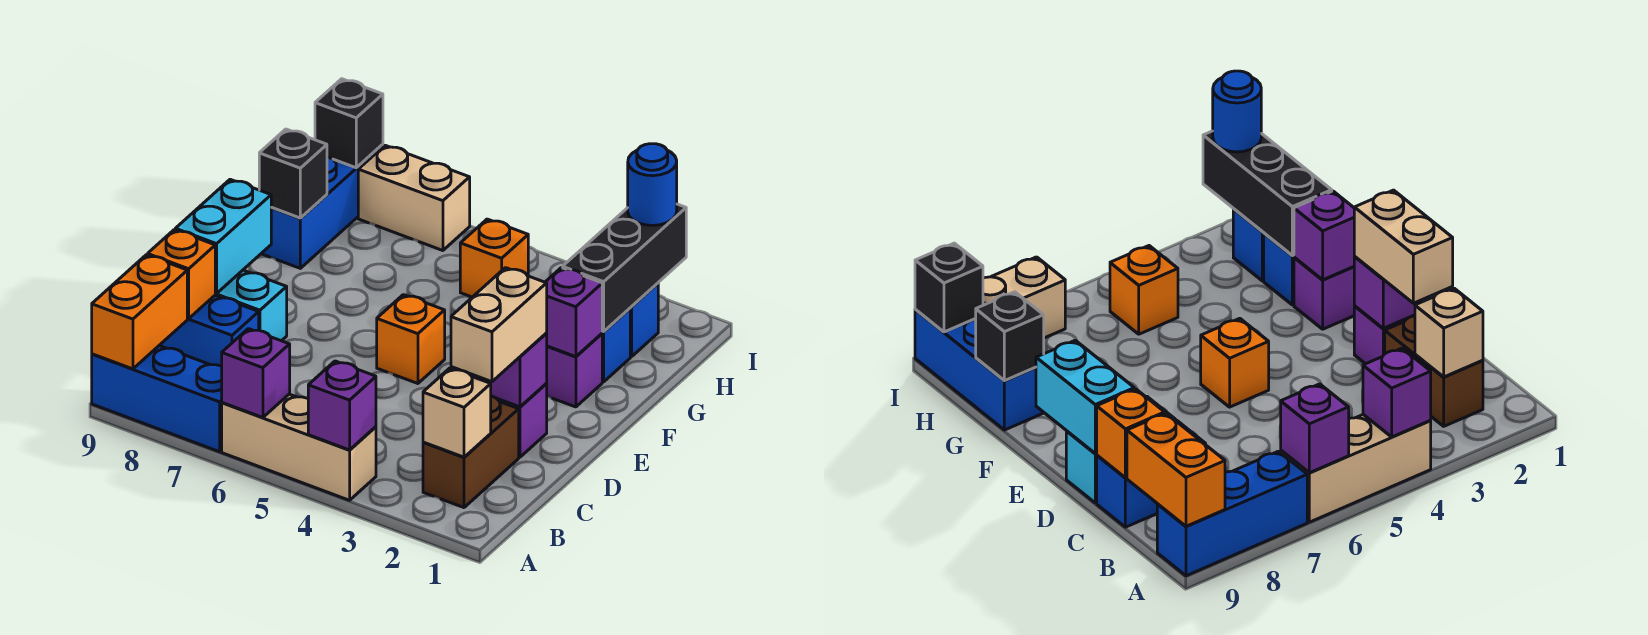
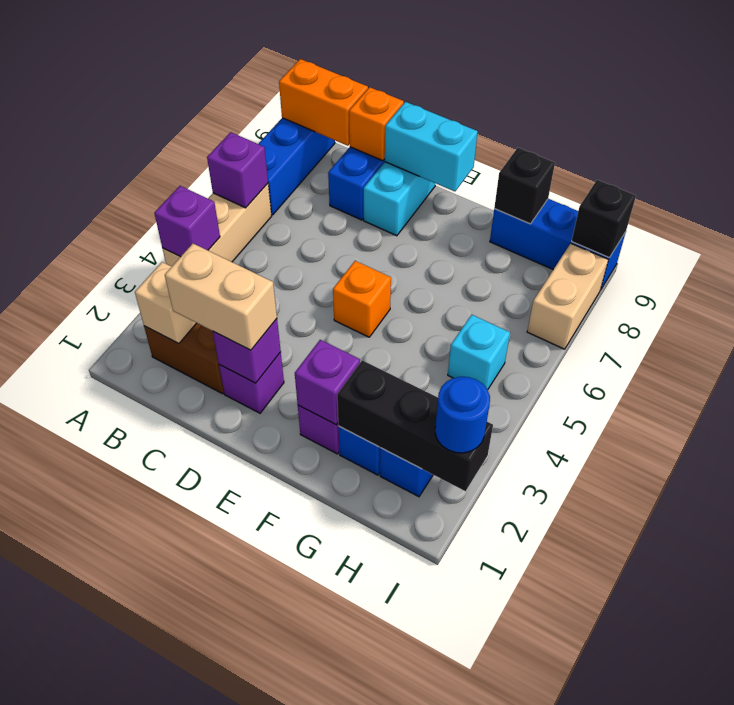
orange brick H5 level 1 -> cyan brick H5 level 1

